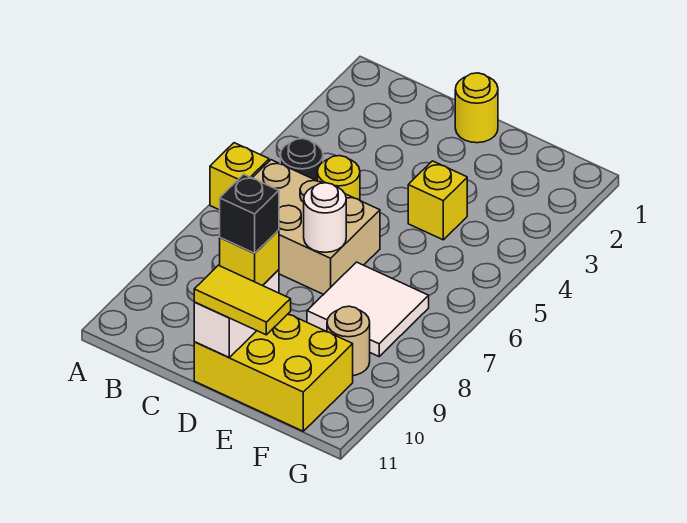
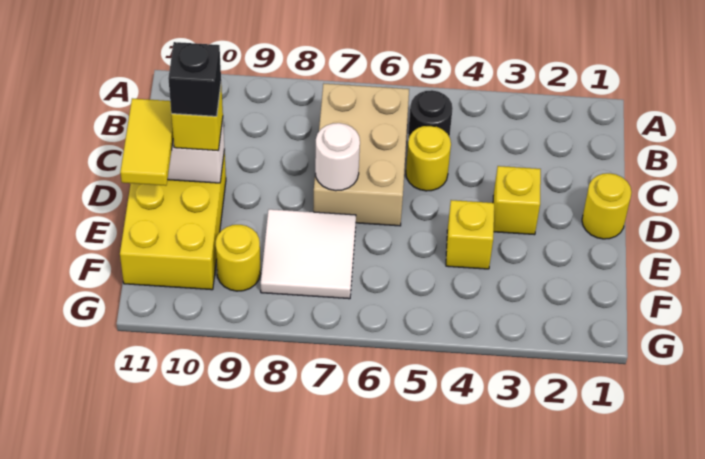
yellow brick A6 level 1 -> yellow brick D3 level 1
tan round brick F9 level 1 -> yellow round brick F9 level 1

